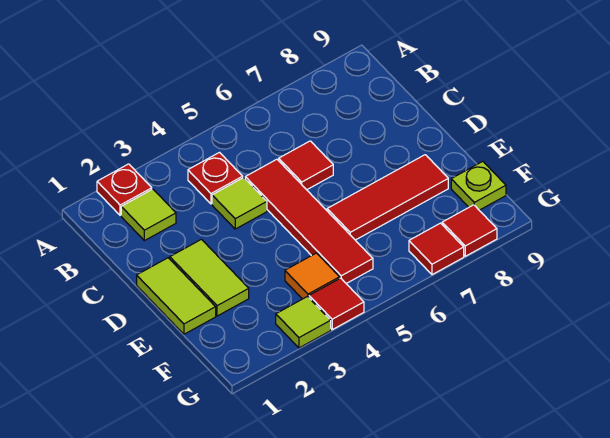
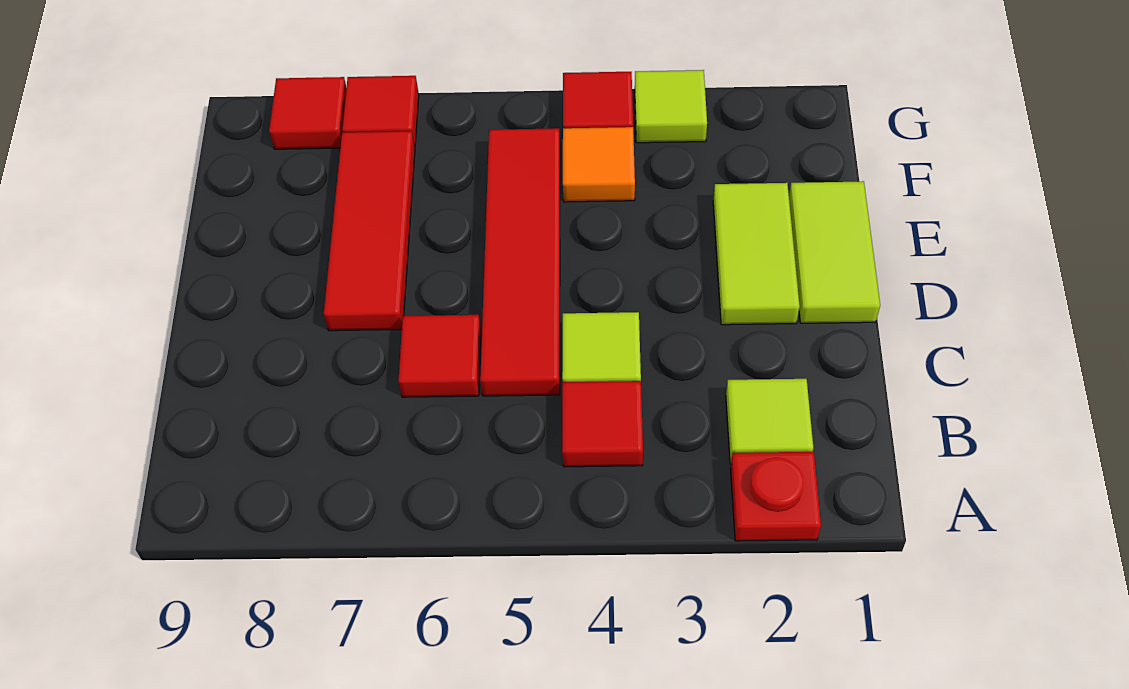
red plate B4 level 1 -> red tile B4 level 1
red tile E6:E8 level 1 -> red tile D7:F7 level 1
lime plate F9 level 1 -> none

